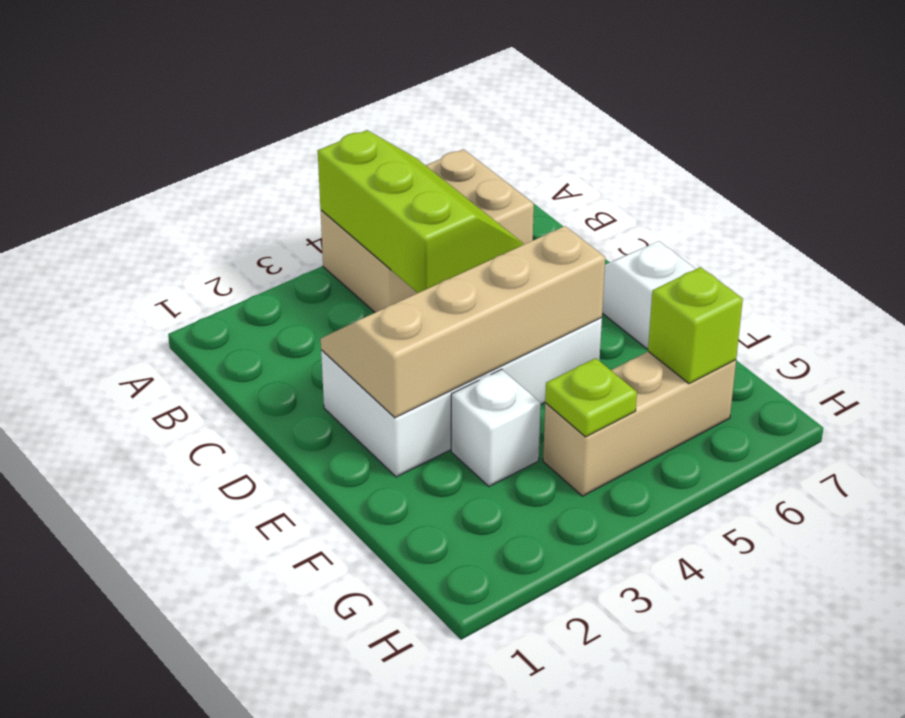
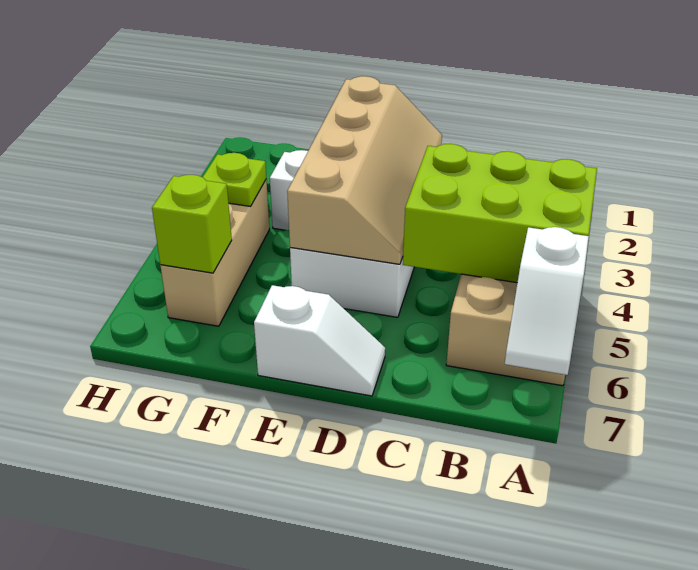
lime slope A4:C5 level 2 top 4 -> lime brick A4:C5 level 2
none -> white slope A6:A7 level 2 top 6

